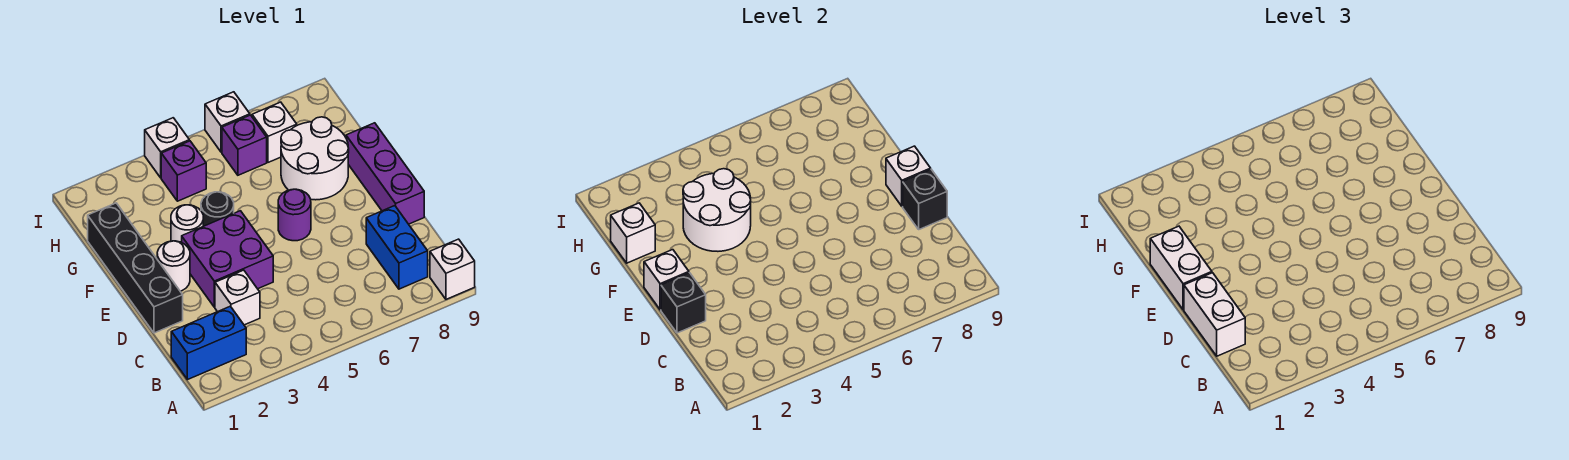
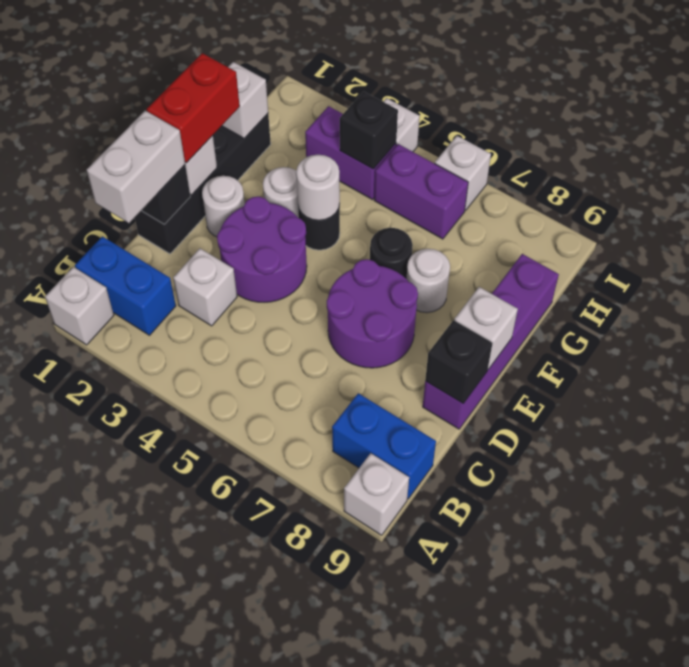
blue brick B8:C8 level 1 -> blue brick B8:B9 level 1
purple brick D3:E4 level 1 -> purple round brick D3:E4 level 1
purple brick D9:F9 level 1 -> purple brick D9:G9 level 1
white brick E1:F1 level 3 -> red brick E1:F1 level 3
purple round brick E6 level 1 -> purple round brick D6:E7 level 1
white round brick F3:G4 level 2 -> white round brick F4 level 2
none -> black round brick F6 level 1
white round brick F7:G8 level 1 -> white round brick F7 level 1
purple brick H4 level 1 -> purple brick H3:H4 level 1
none -> black brick H4 level 2
purple brick H6 level 1 -> purple brick H5:H6 level 1
white brick H7 level 1 -> white brick A1 level 1

